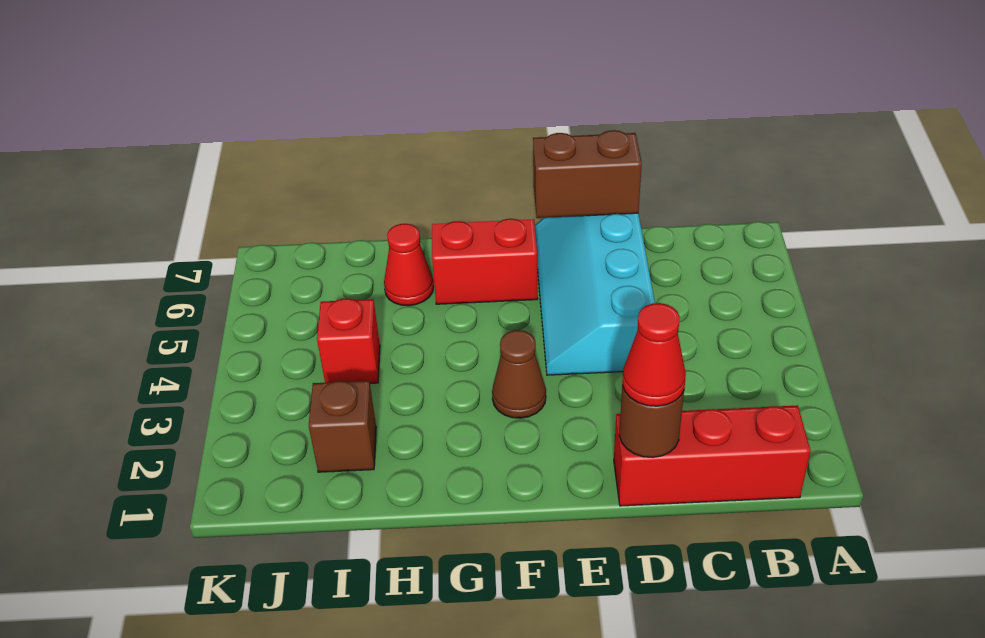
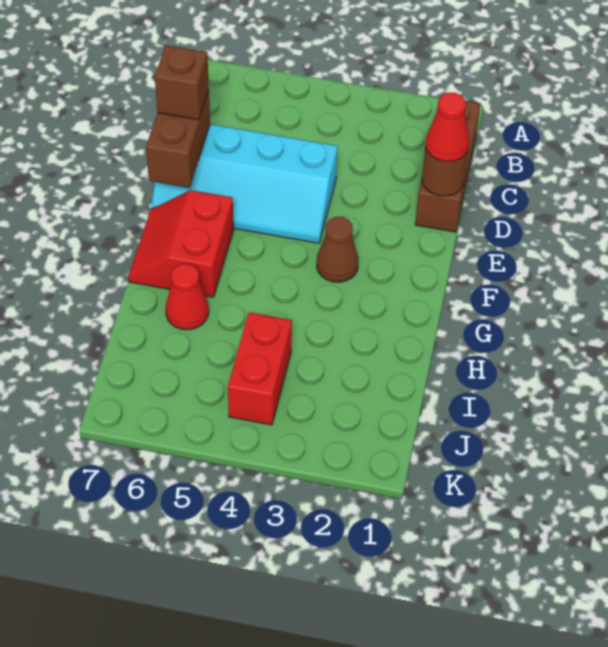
red brick B1:D1 level 1 -> brown brick B1:D1 level 1
brown brick I2 level 1 -> brown brick D7 level 3
red brick I4 level 1 -> red brick I4:J4 level 1

